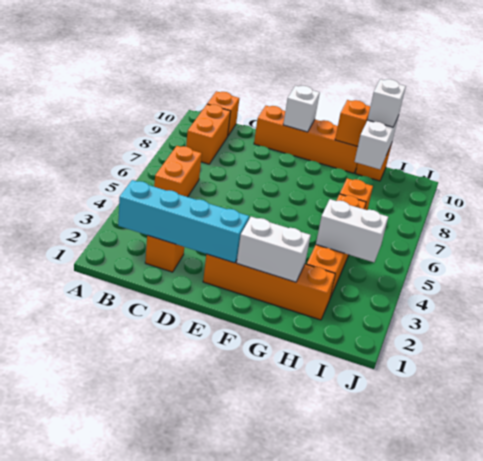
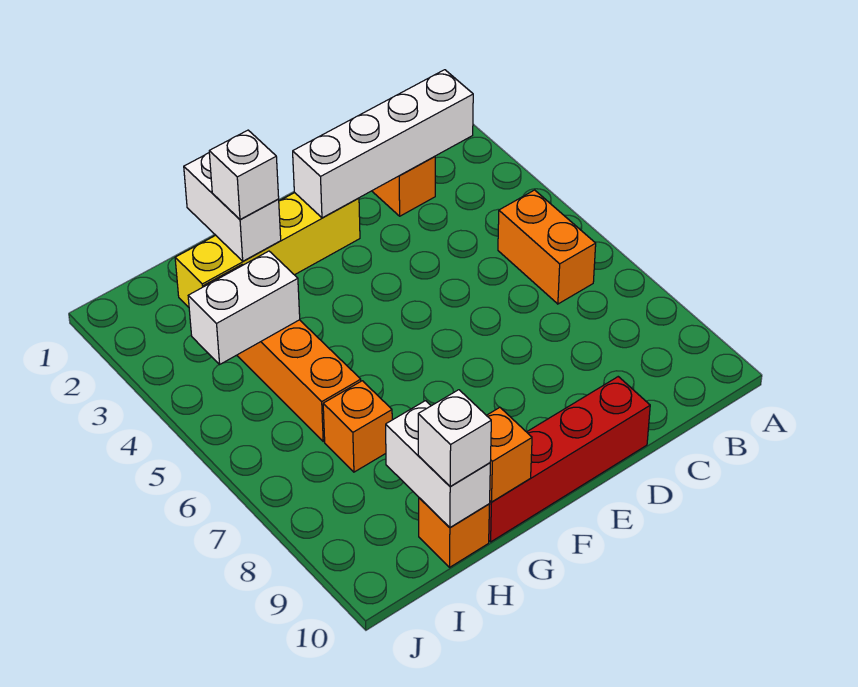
cyan brick B2:E2 level 2 -> white brick B2:E2 level 2
orange brick B8:B9 level 1 -> none
orange brick B10 level 1 -> none
orange brick D10:G10 level 1 -> red brick D10:G10 level 1
orange brick E2:H2 level 1 -> yellow brick E2:H2 level 1
white brick E10 level 2 -> white brick G2 level 3
white brick F2:G2 level 2 -> white brick G1:G2 level 2

